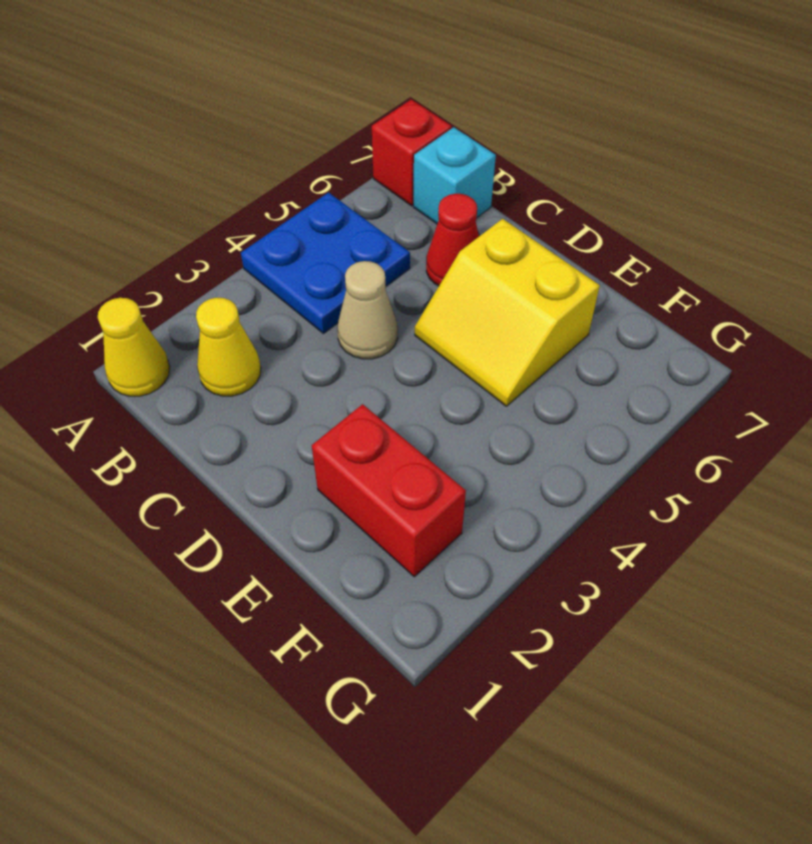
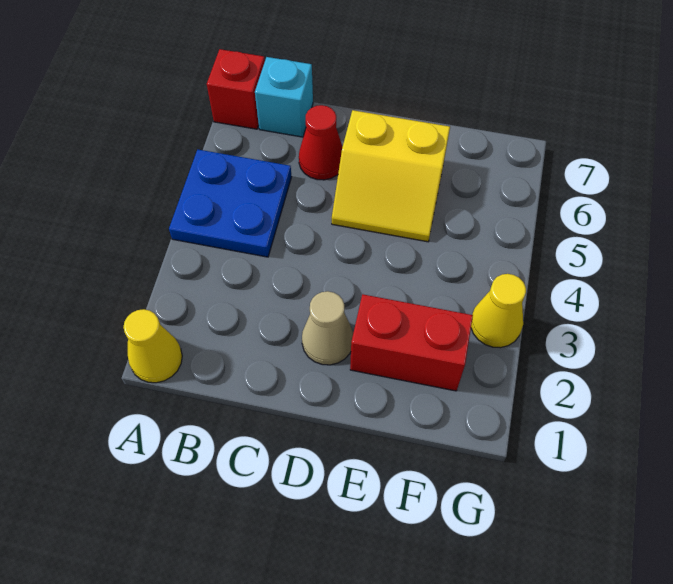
yellow cone B2 level 1 -> yellow cone G3 level 1
tan cone C4 level 1 -> tan cone D2 level 1

